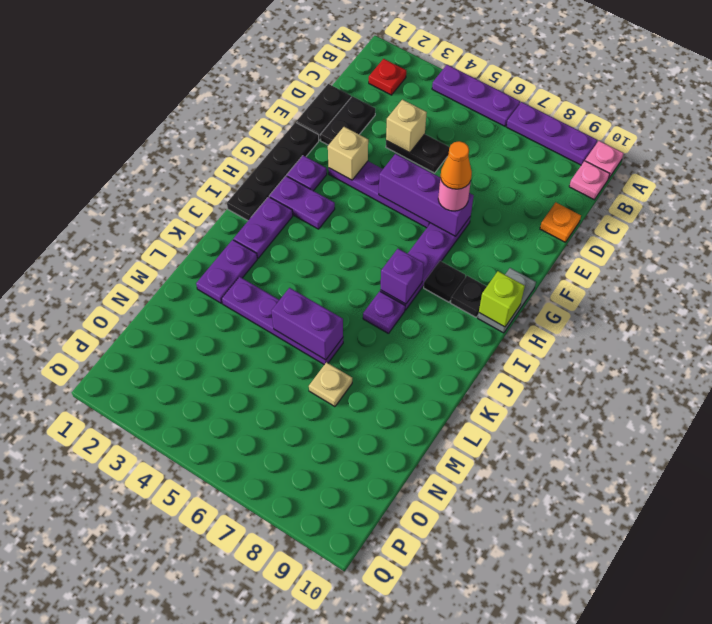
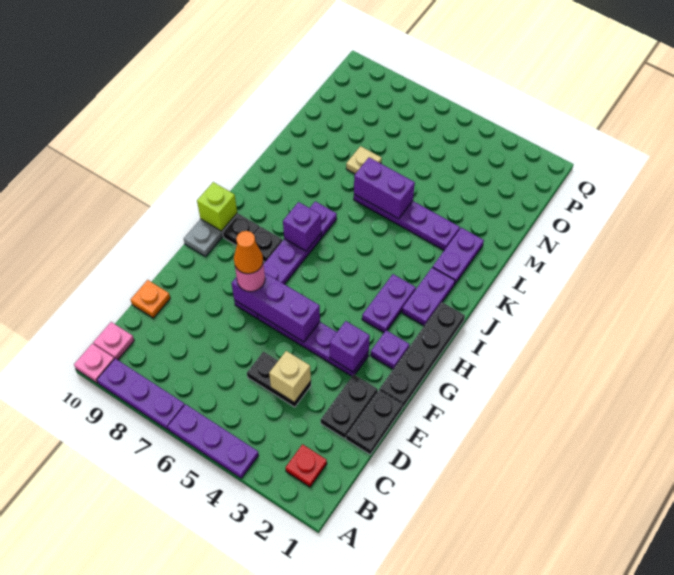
tan brick F3 level 2 -> purple brick F3 level 2
purple plate H2:H3 level 1 -> purple plate H3:I3 level 1

